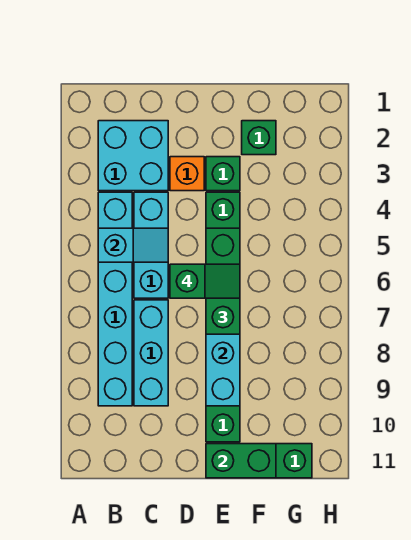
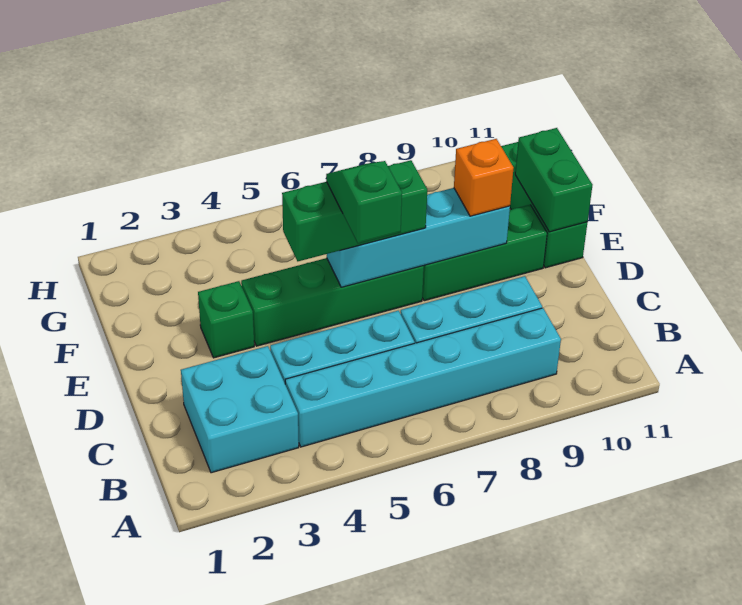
cyan slope B5:C5 level 2 top B -> none
orange brick D3 level 1 -> orange brick E9 level 3
green brick F2 level 1 -> none

